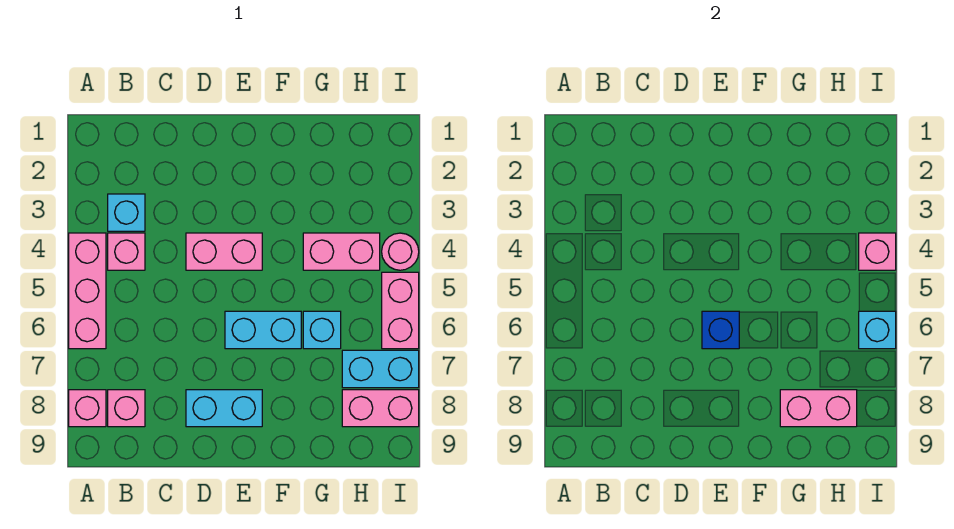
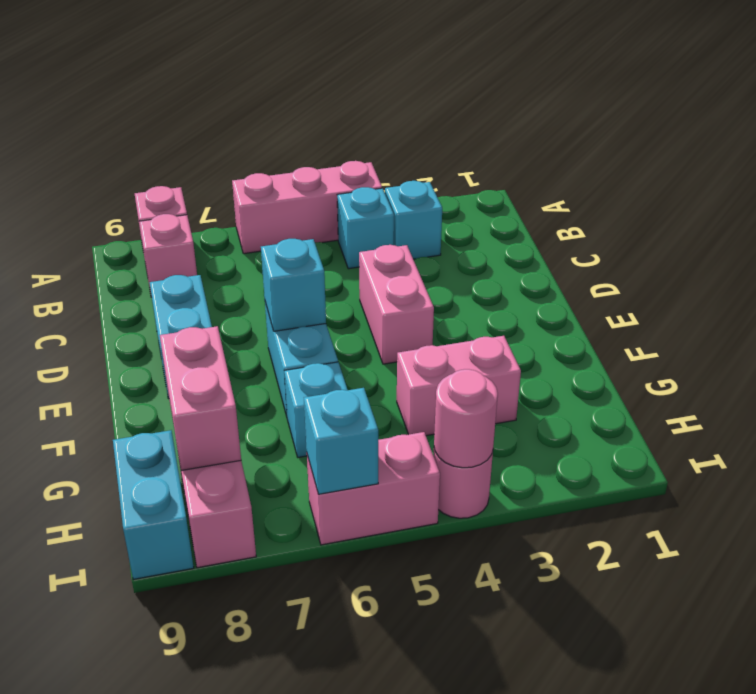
pink brick B4 level 1 -> cyan brick B4 level 1
blue brick E6 level 2 -> cyan brick E6 level 2
pink brick G4:H4 level 1 -> pink brick G3:G4 level 1
cyan brick H7:I7 level 1 -> cyan brick H9:I9 level 1
pink brick I4 level 2 -> pink round brick I4 level 2

